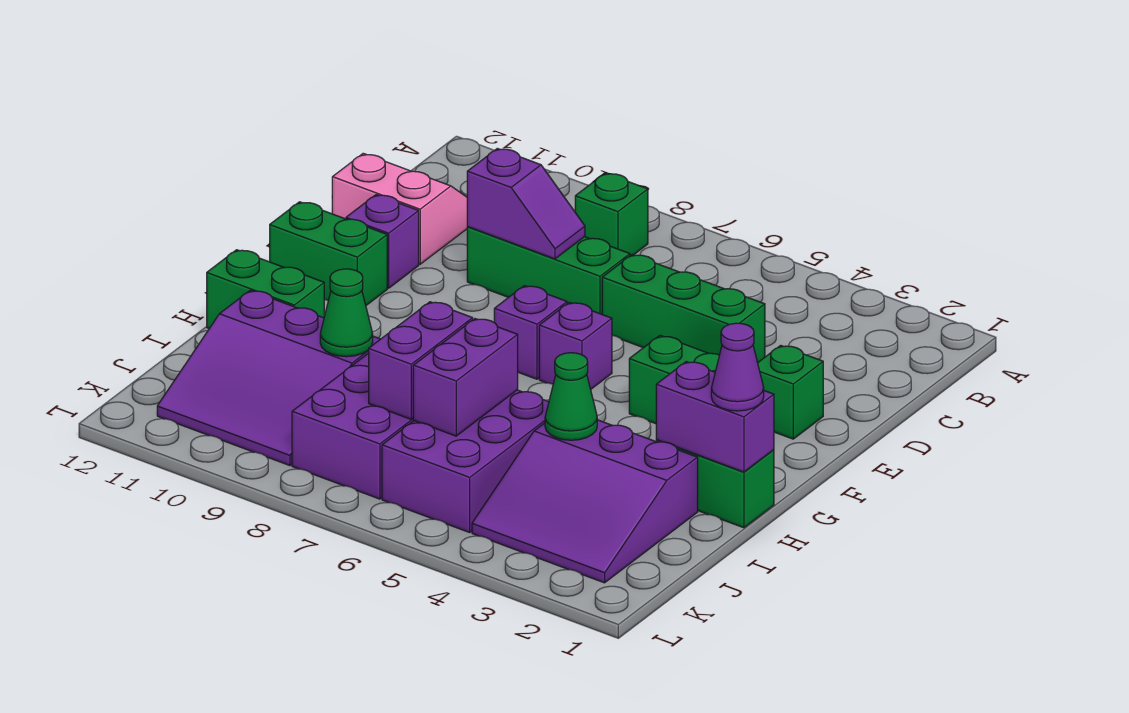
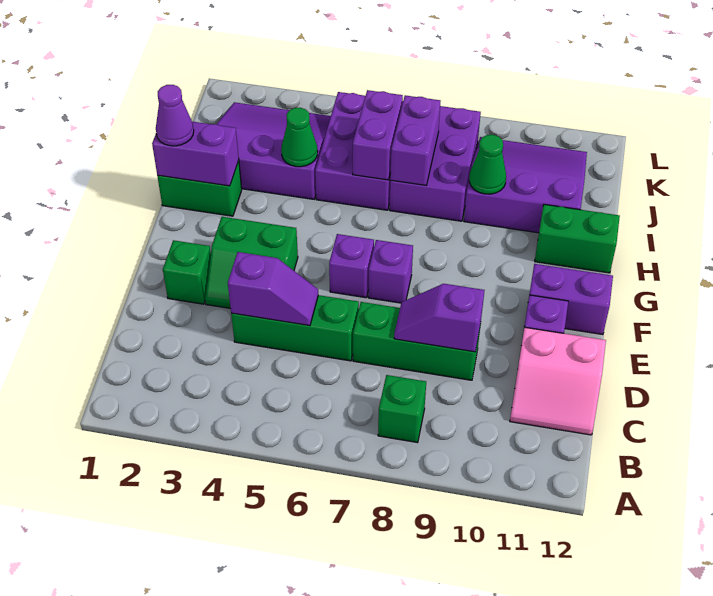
none -> purple slope D4:D5 level 2 top 4
green brick F11:F12 level 1 -> purple brick F11:F12 level 1

